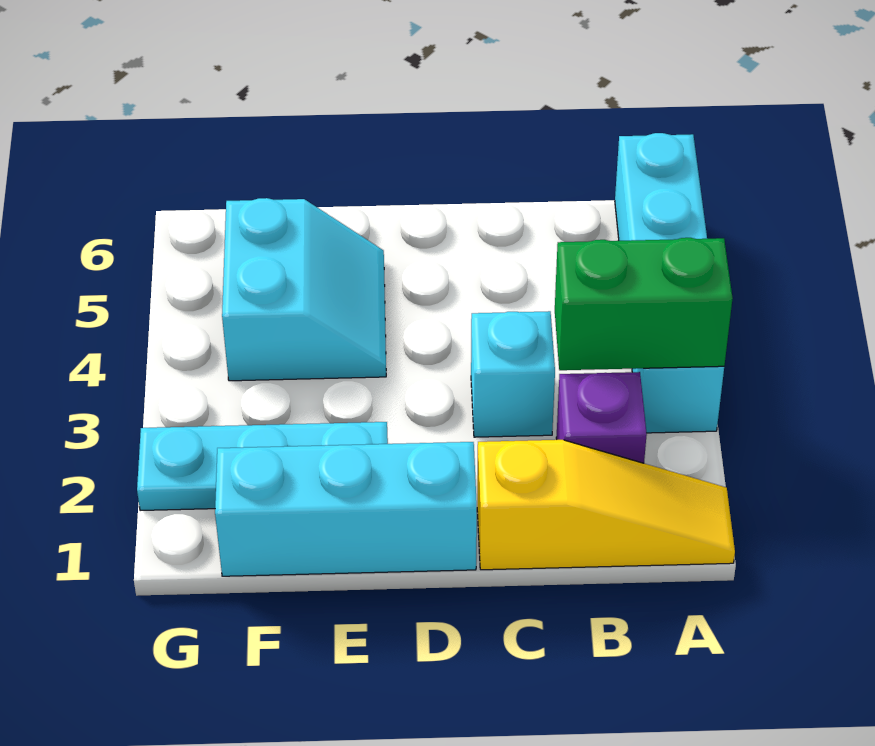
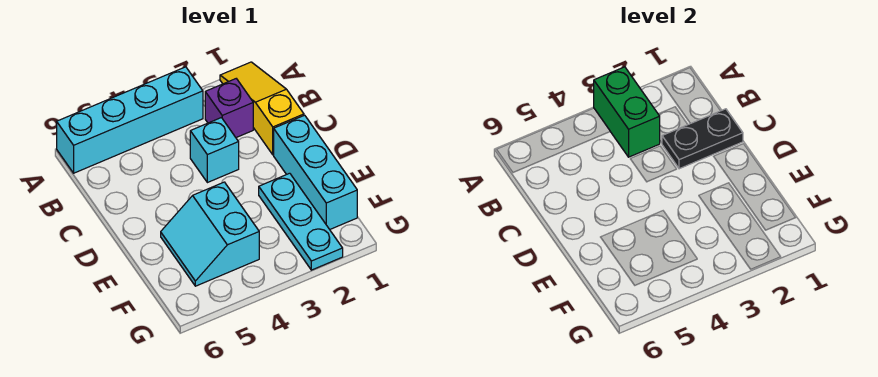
none -> black plate C1:C2 level 2
cyan slope E4:F5 level 1 top F -> cyan slope E4:F5 level 1 top 4

